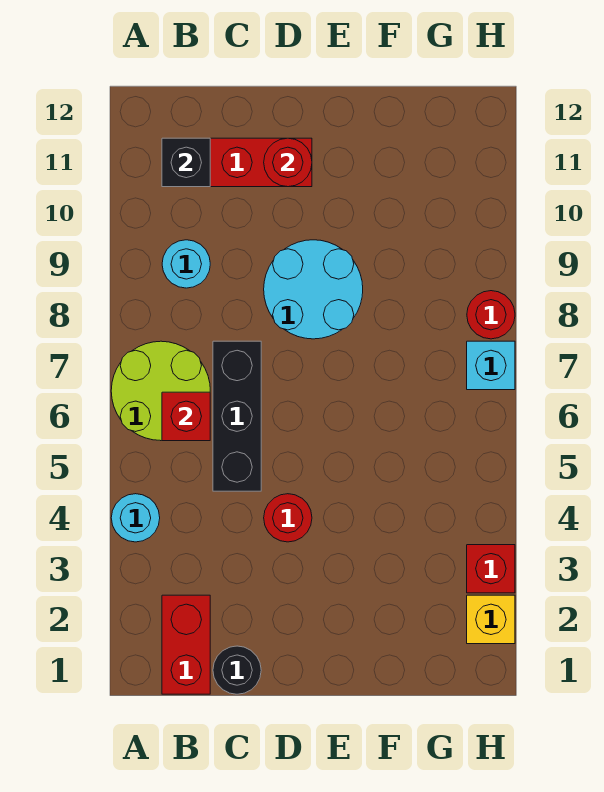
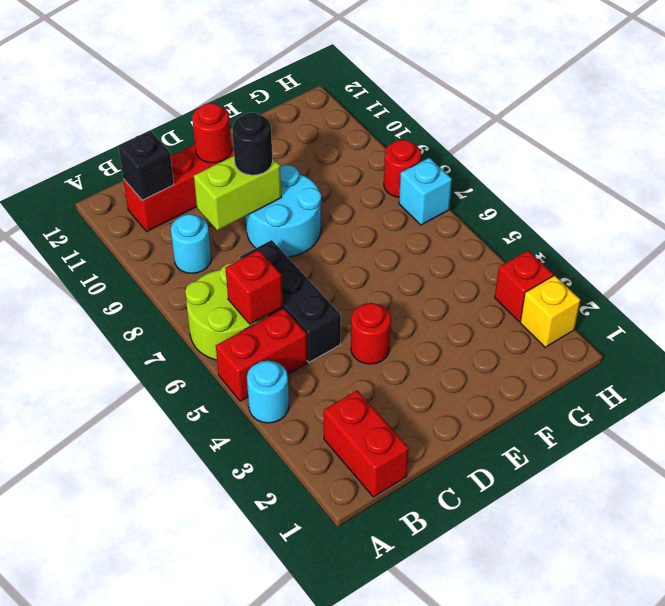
none -> red brick A5:B5 level 1
black round brick C1 level 1 -> black round brick D9 level 3
none -> lime brick C9:D9 level 2

